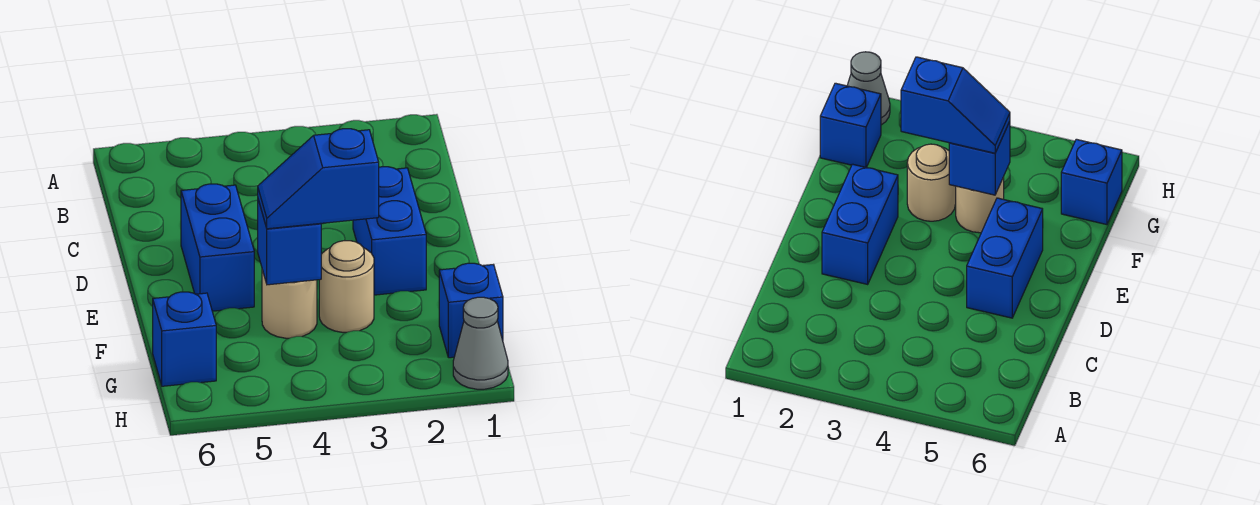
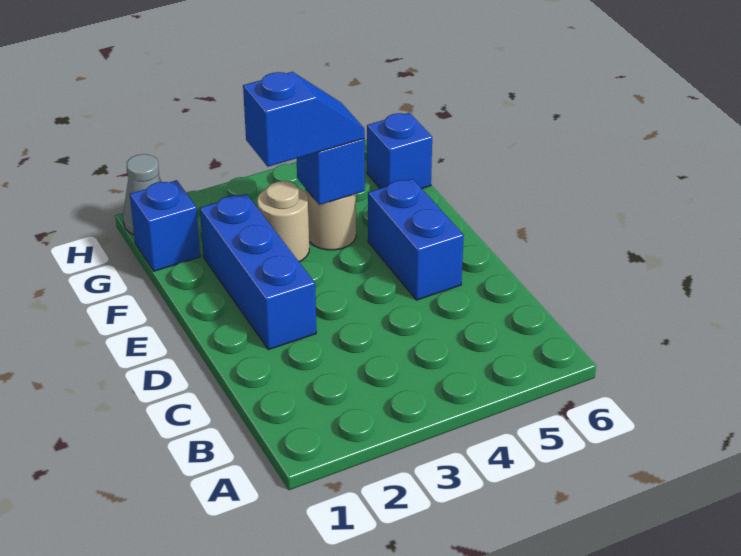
blue brick D2:E2 level 1 -> blue brick D2:F2 level 1

